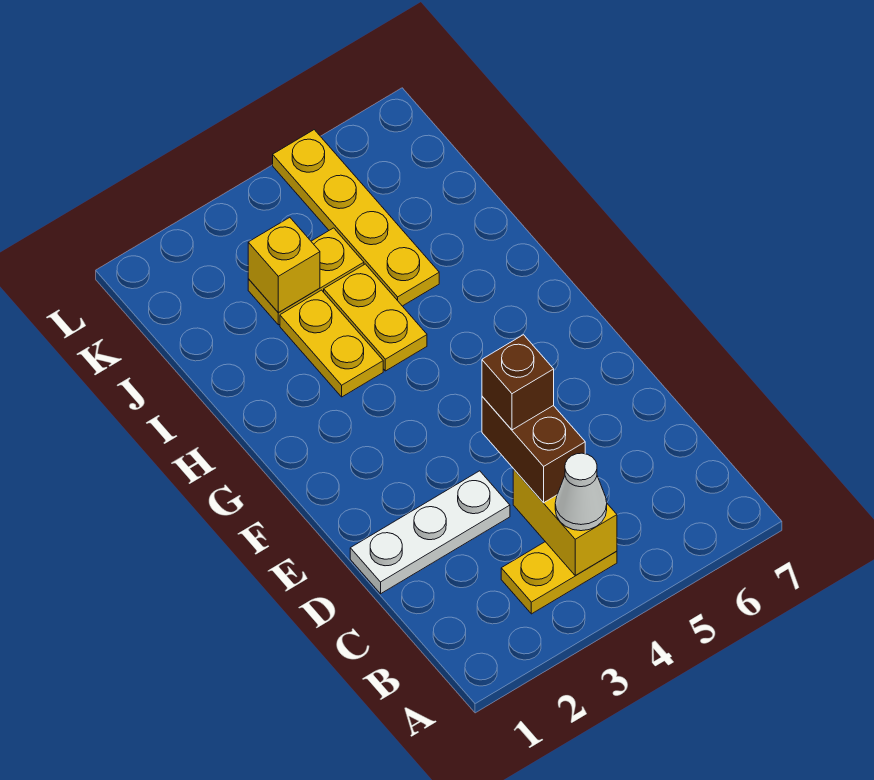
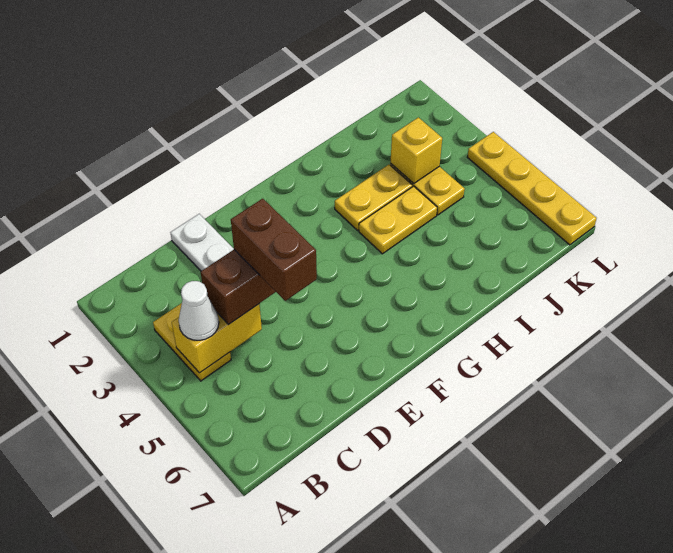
brown brick D4 level 4 -> brown brick D4:D5 level 4
yellow plate I5:L5 level 1 -> yellow plate L4:L7 level 1

